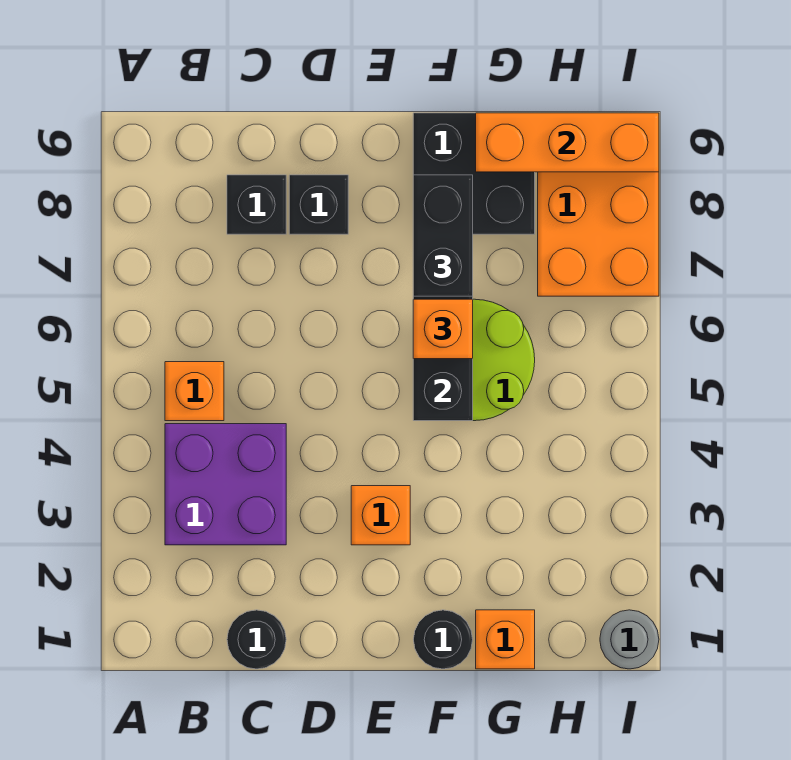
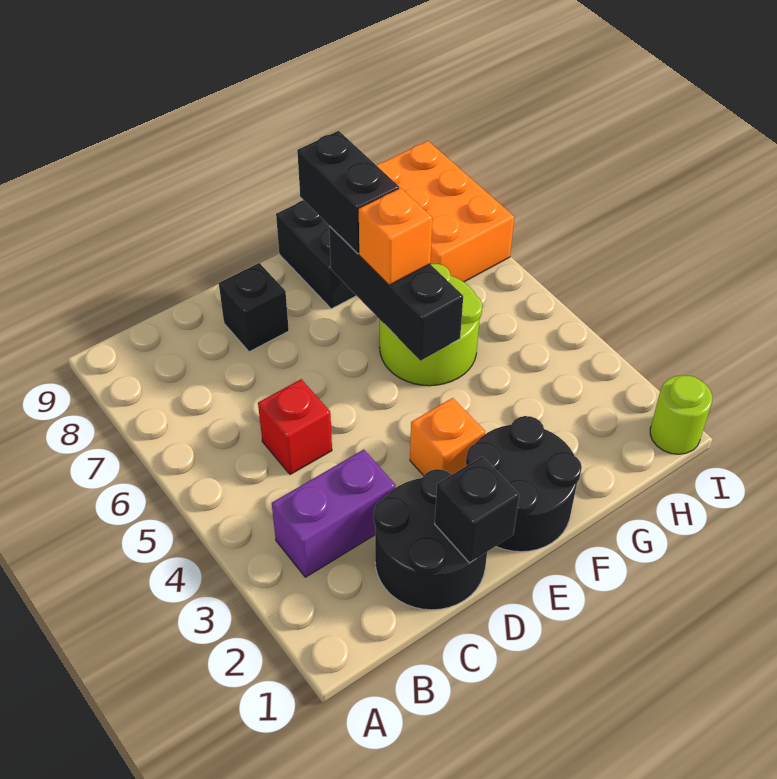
purple brick B3:C4 level 1 -> purple brick B3:C3 level 1
orange brick B5 level 1 -> none
black round brick C1 level 1 -> black round brick C1:D2 level 1
none -> red brick C5 level 1
black brick C8 level 1 -> black brick D1 level 2
black round brick F1 level 1 -> black round brick E1:F2 level 1
orange brick G1 level 1 -> none
orange brick G9:I9 level 2 -> none
grey round brick I1 level 1 -> lime round brick I1 level 1

